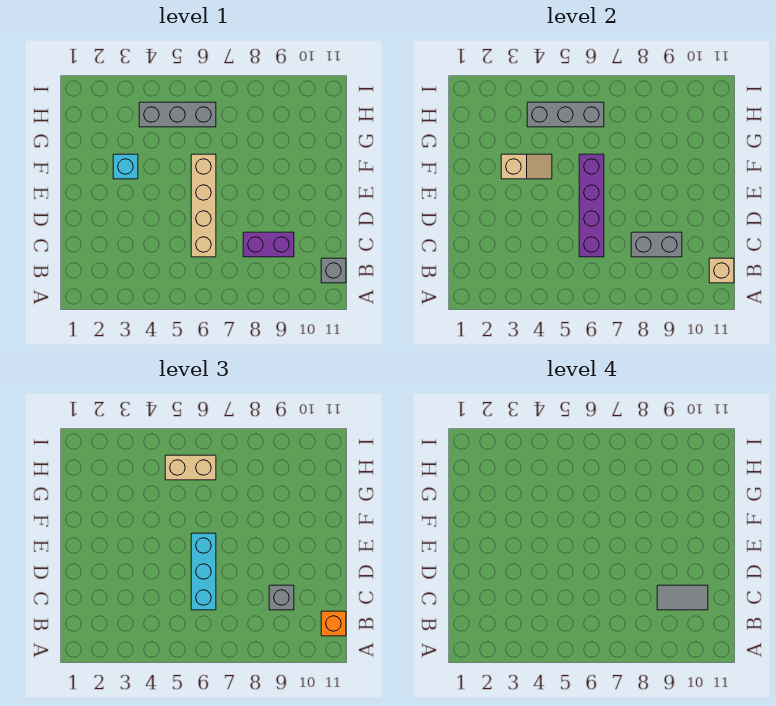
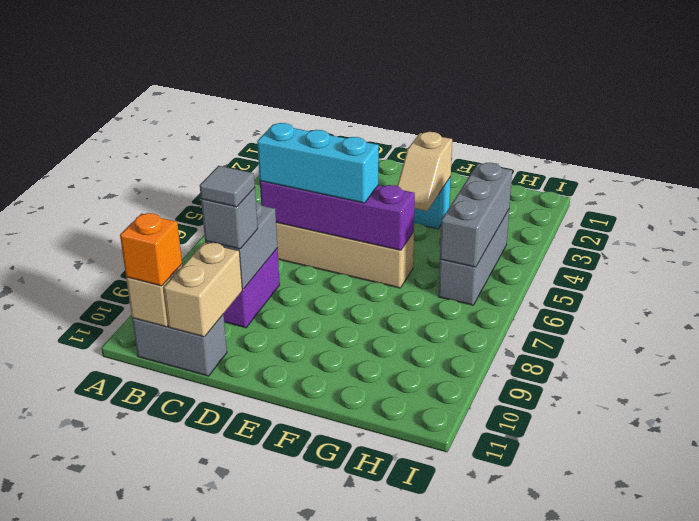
grey brick B11 level 1 -> grey brick B11:C11 level 1
grey tile C9:C10 level 4 -> grey tile C9 level 4
tan brick H5:H6 level 3 -> tan brick C10:C11 level 2

